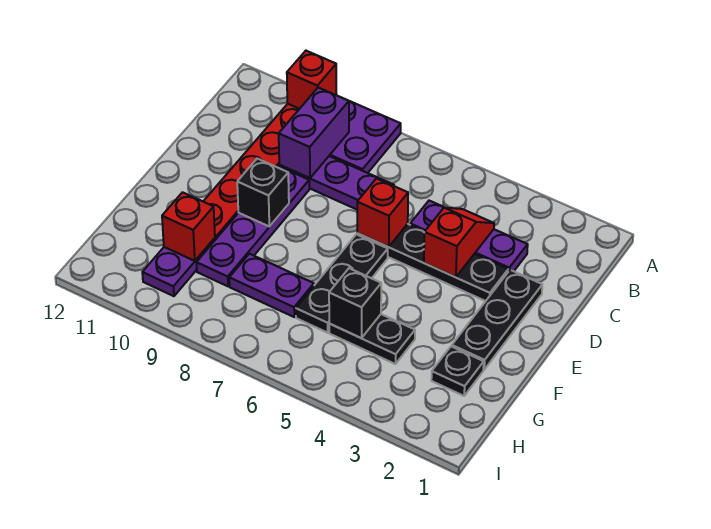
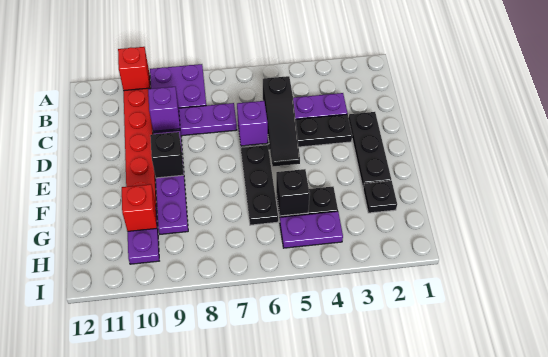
purple brick B9:C9 level 2 -> purple brick C9 level 2
red slope C4:D4 level 2 top D -> none
none -> black slope C5:E5 level 2 top C
red brick D6 level 2 -> purple brick D6 level 2
purple plate G7:G8 level 1 -> purple plate H4:H5 level 1

